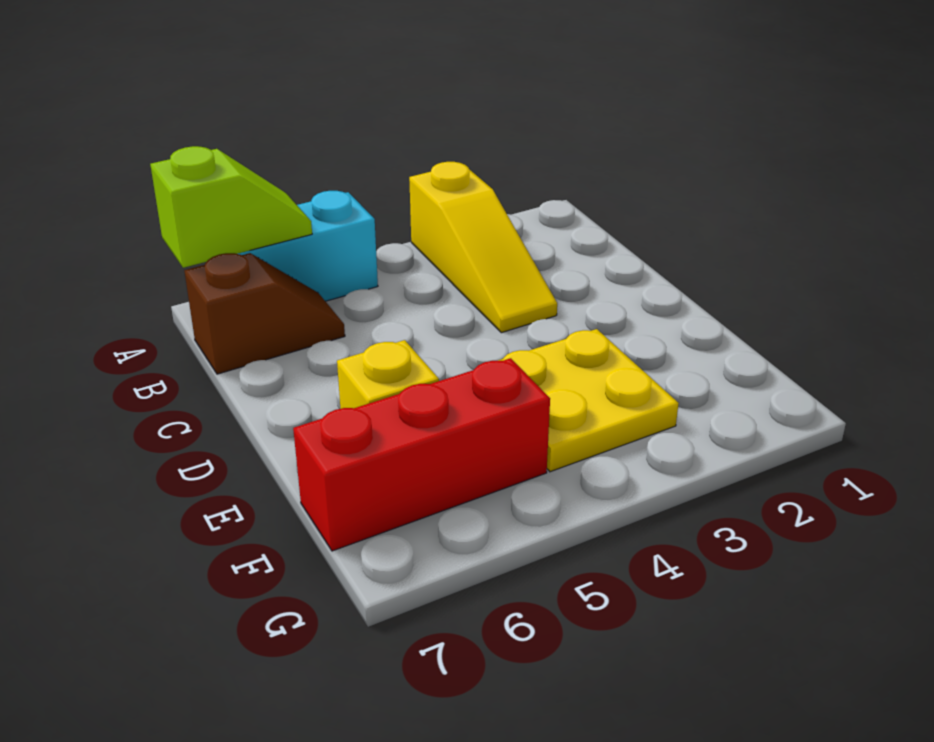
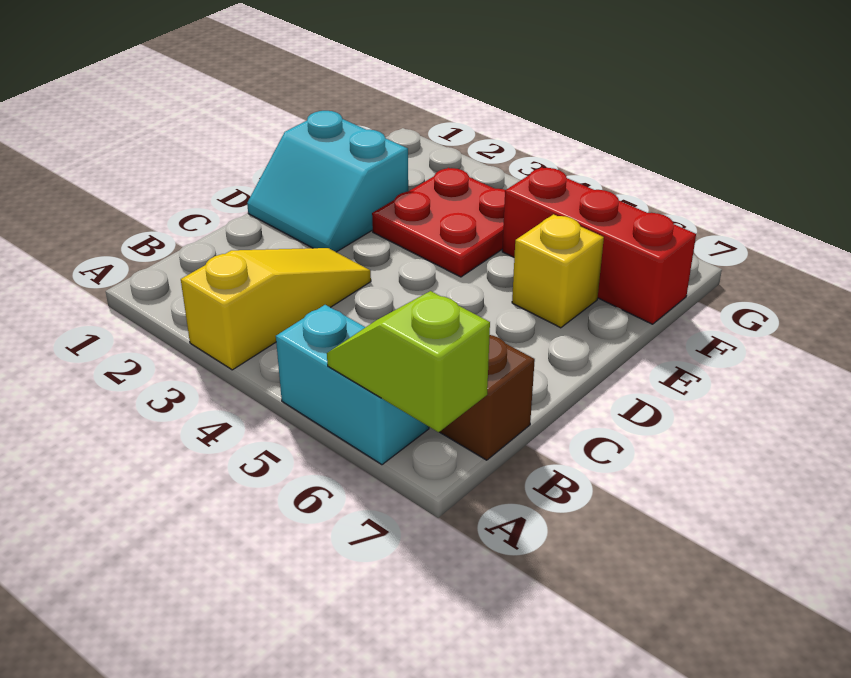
none -> cyan slope D1:E2 level 1 top E
yellow plate E3:F4 level 1 -> red plate E3:F4 level 1

